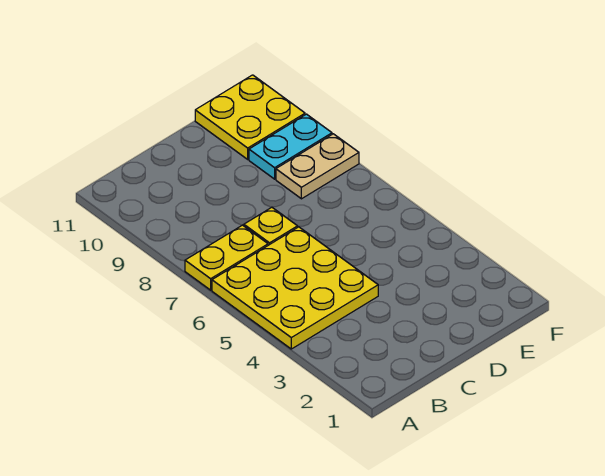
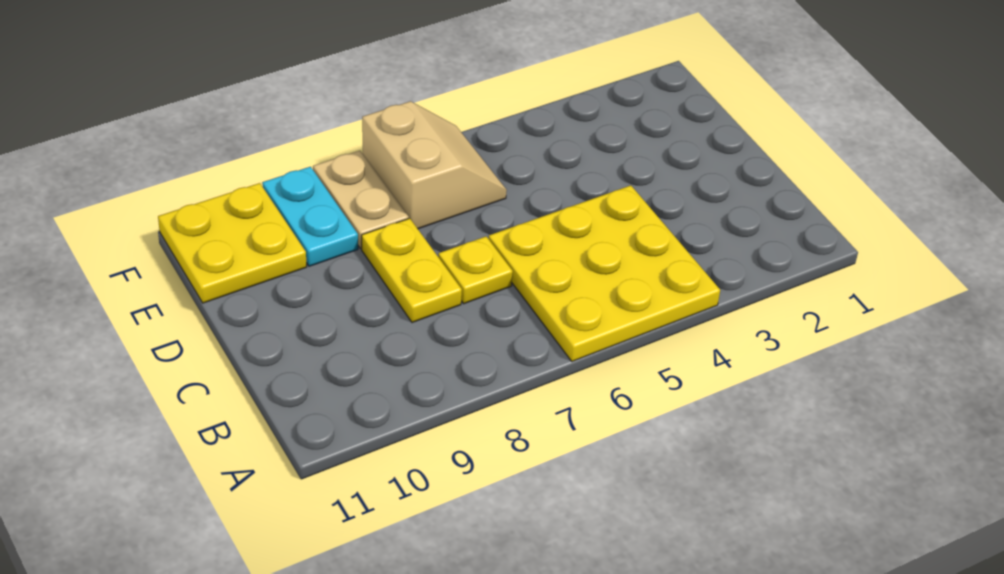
yellow plate A7:B7 level 1 -> yellow plate C8:D8 level 1
none -> tan slope E6:F7 level 1 top 7

